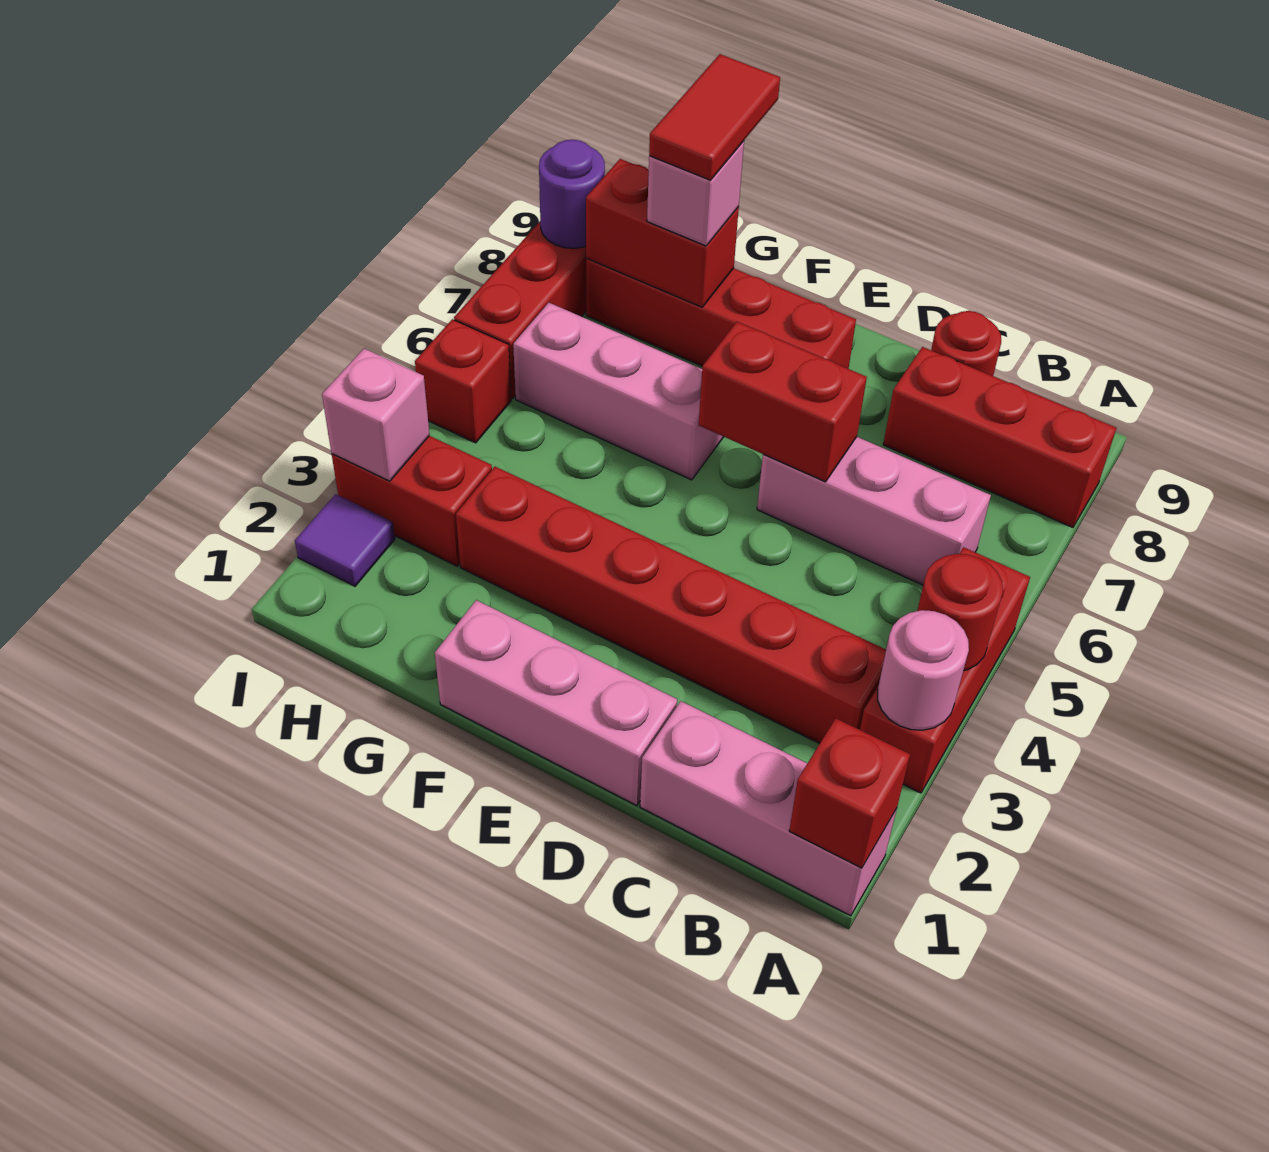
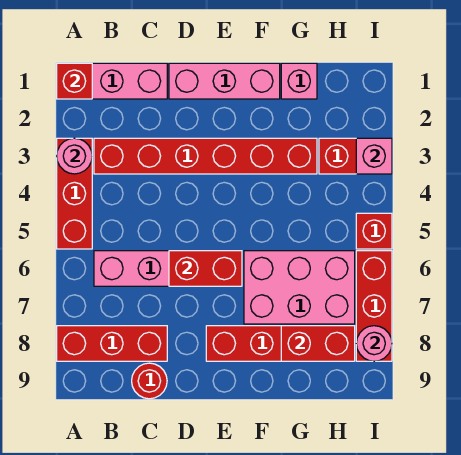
red round brick A4 level 2 -> none
pink brick F6:H6 level 1 -> pink brick F6:H7 level 1
pink brick G8 level 3 -> pink brick G1 level 1
red tile G8:G9 level 4 -> none
purple tile I2 level 1 -> none
purple round brick I8 level 2 -> pink round brick I8 level 2

